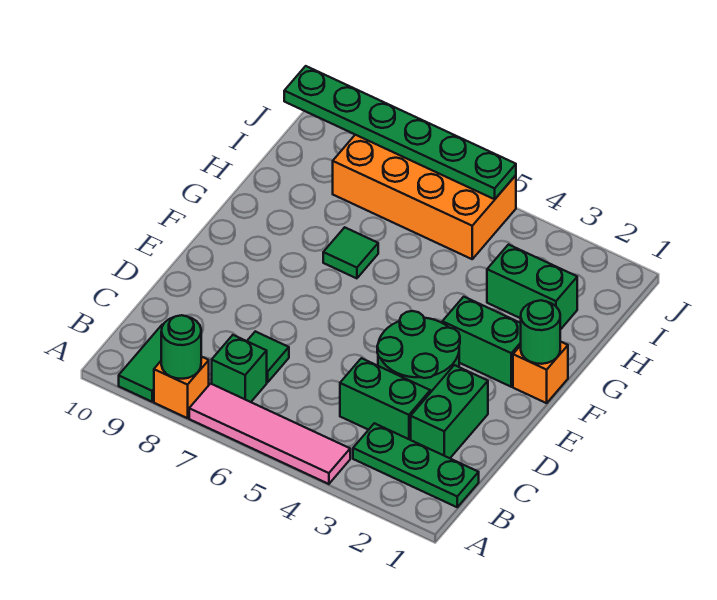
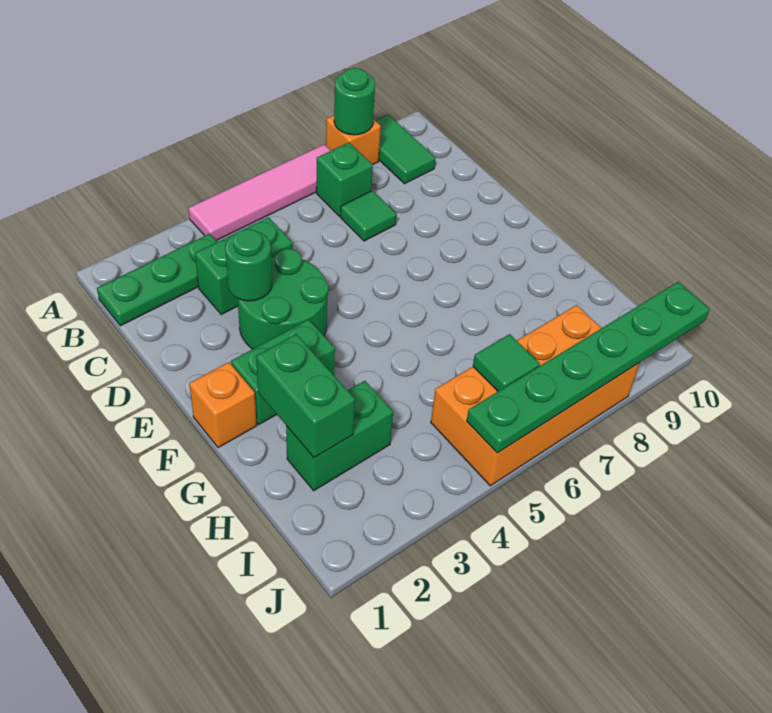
green brick C2:D2 level 1 -> green brick G2:H2 level 2
green round brick F1 level 2 -> green round brick D3 level 2
green tile G7 level 1 -> green tile I6 level 2

